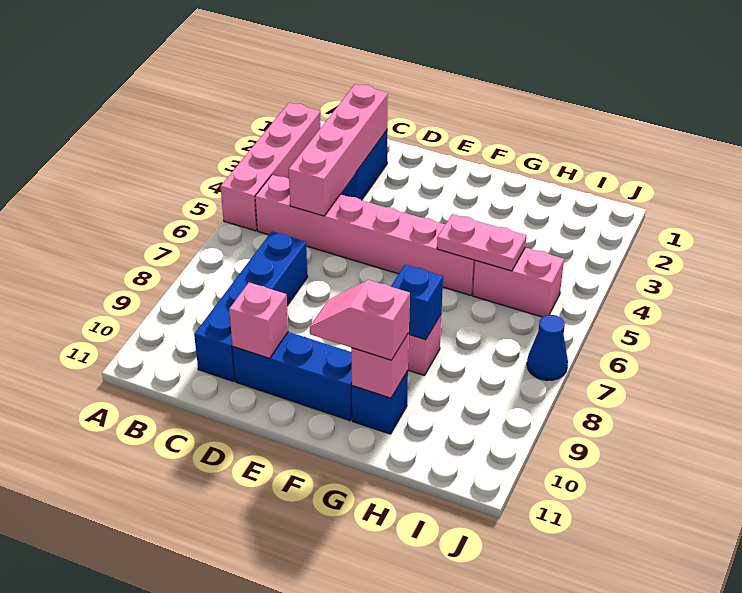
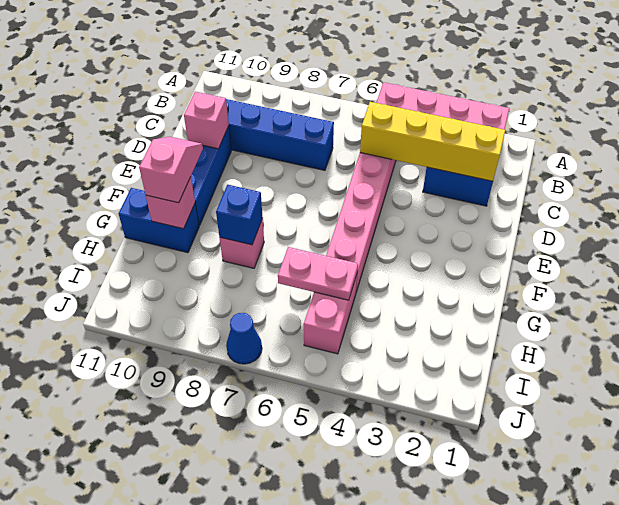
pink brick C2:C5 level 2 -> yellow brick C2:C5 level 2
pink plate G5:H5 level 2 -> pink plate H5:H6 level 2
blue brick G10 level 1 -> blue brick G10:G11 level 1

